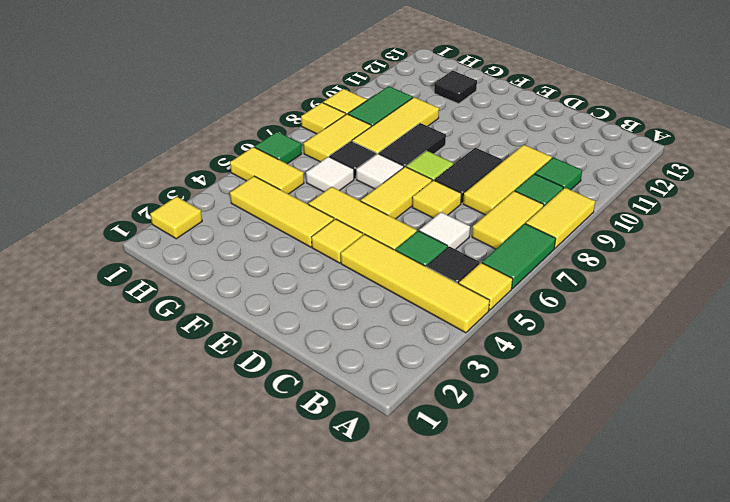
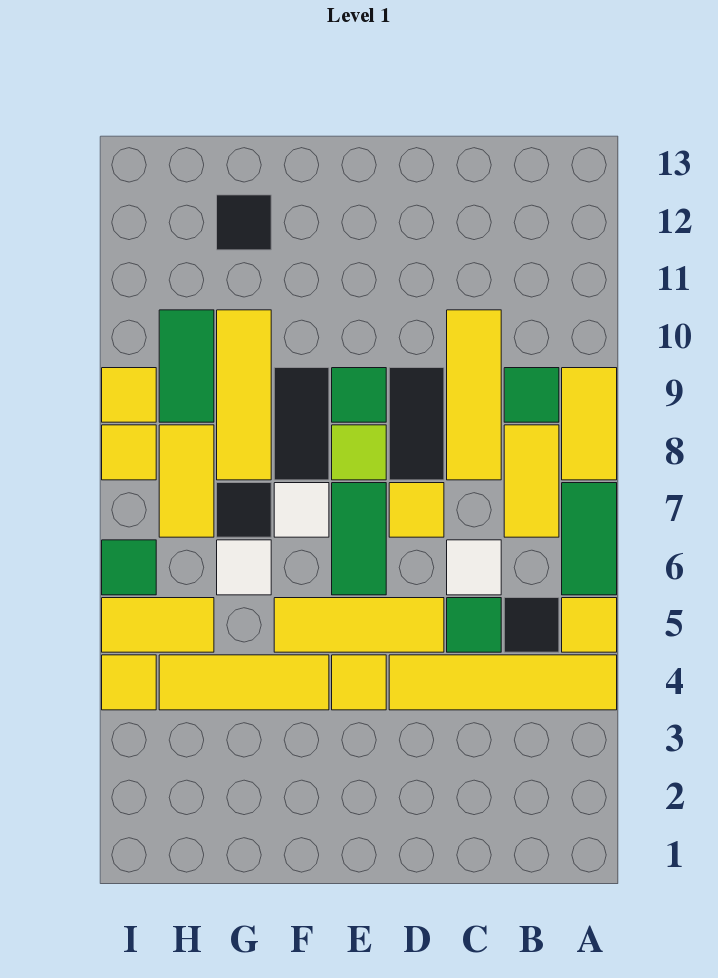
green tile B10 level 1 -> green tile E9 level 1
yellow tile E6:E7 level 1 -> green tile E6:E7 level 1
yellow tile I2 level 1 -> yellow tile I4 level 1

